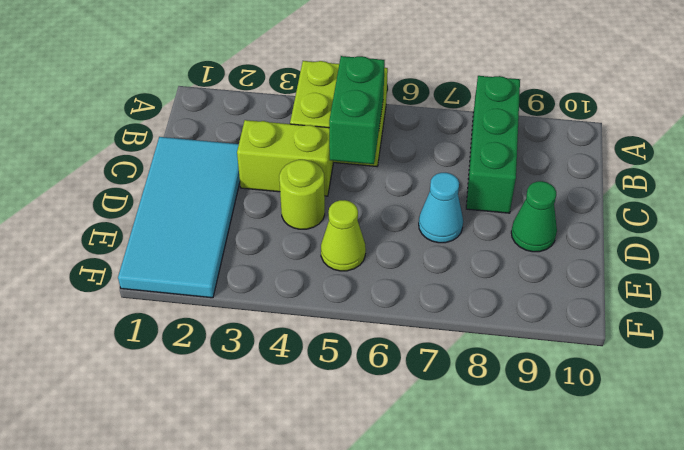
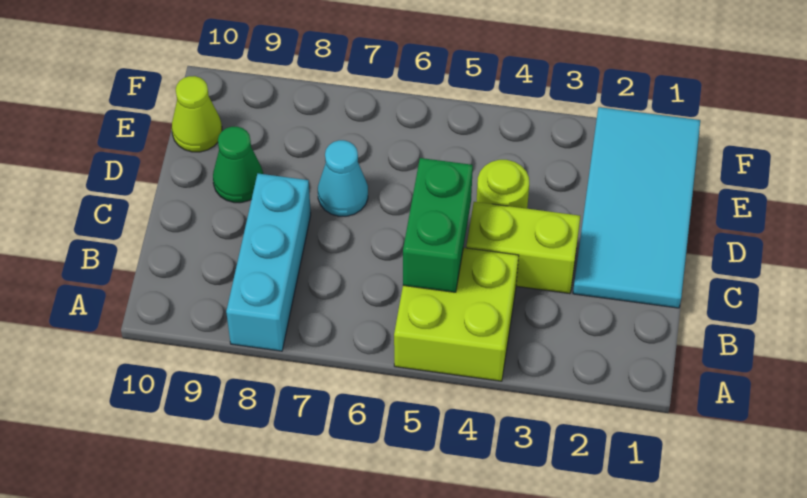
green brick A8:C8 level 1 -> cyan brick A8:C8 level 1
lime cone E5 level 1 -> lime cone E10 level 1

